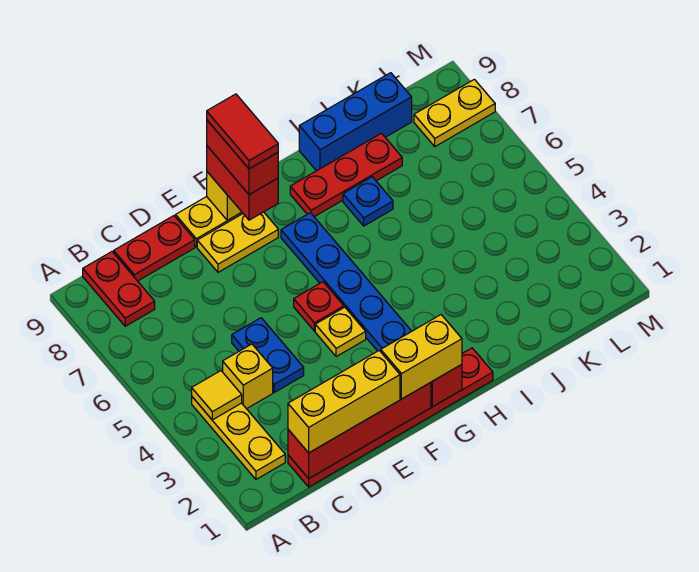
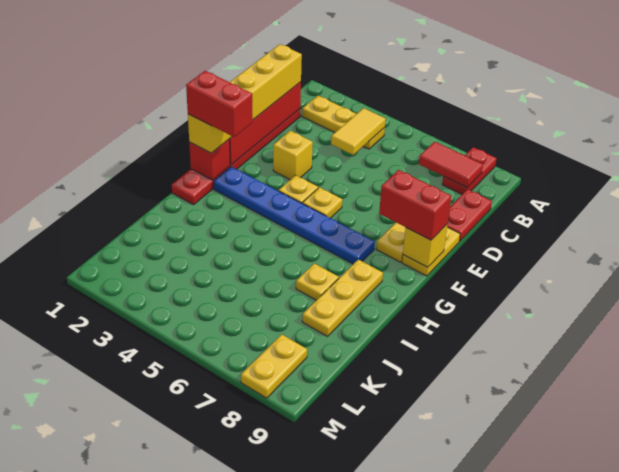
yellow tile B4 level 2 -> yellow tile B4:C4 level 2
red plate B8:B9 level 1 -> red plate A8:B8 level 1
yellow brick C4 level 1 -> yellow brick E3 level 1
blue plate D4:D5 level 1 -> none
red plate F5 level 1 -> yellow plate F5 level 1
red brick F8:F9 level 4 -> red brick G1:G2 level 4
red tile F8:F9 level 5 -> red tile B7:B8 level 2
red plate H8:J8 level 1 -> yellow plate H8:J8 level 1
blue plate I7 level 1 -> yellow plate I7 level 1
blue brick I9:K9 level 1 -> none

